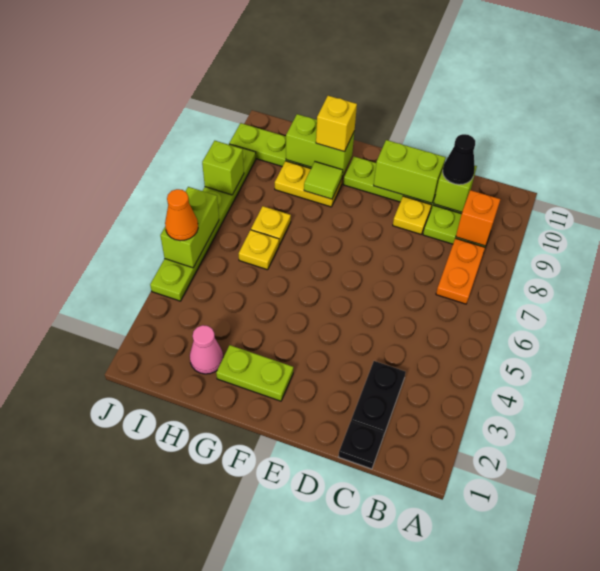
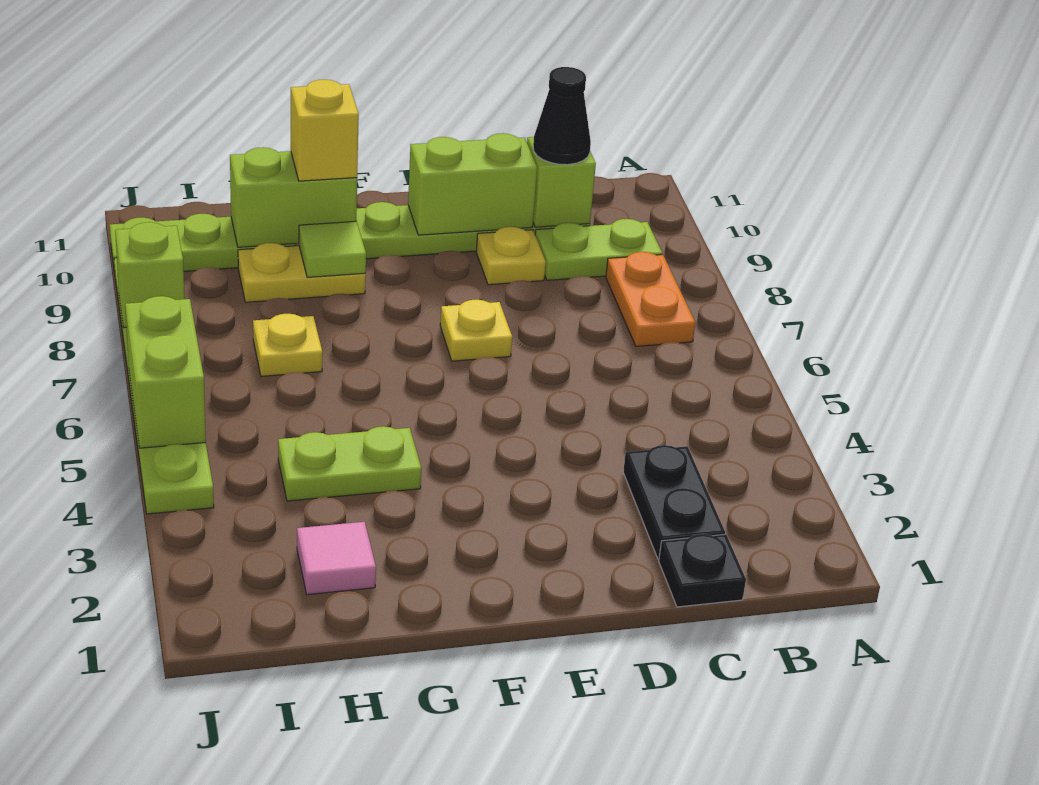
orange brick B9 level 2 -> none
lime plate F2:G2 level 1 -> lime plate G4:H4 level 1
pink cone H2 level 1 -> pink tile H2 level 1
yellow plate H6 level 1 -> yellow plate E7 level 1
orange cone J5 level 3 -> none

